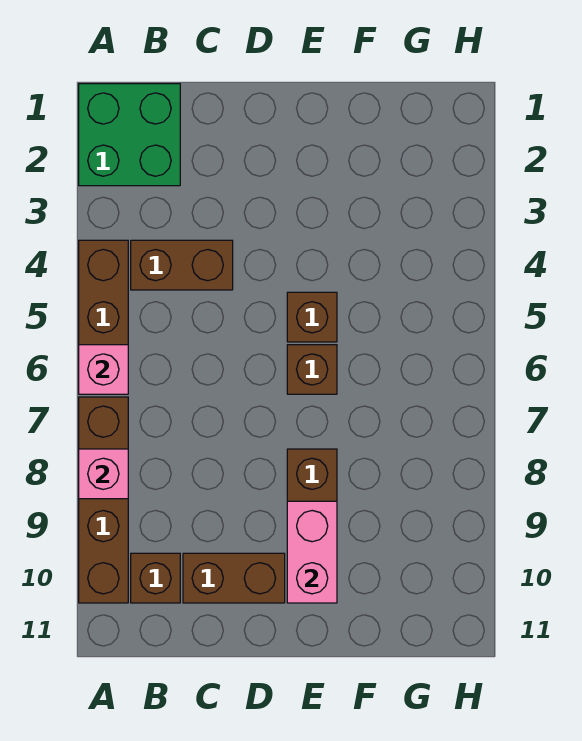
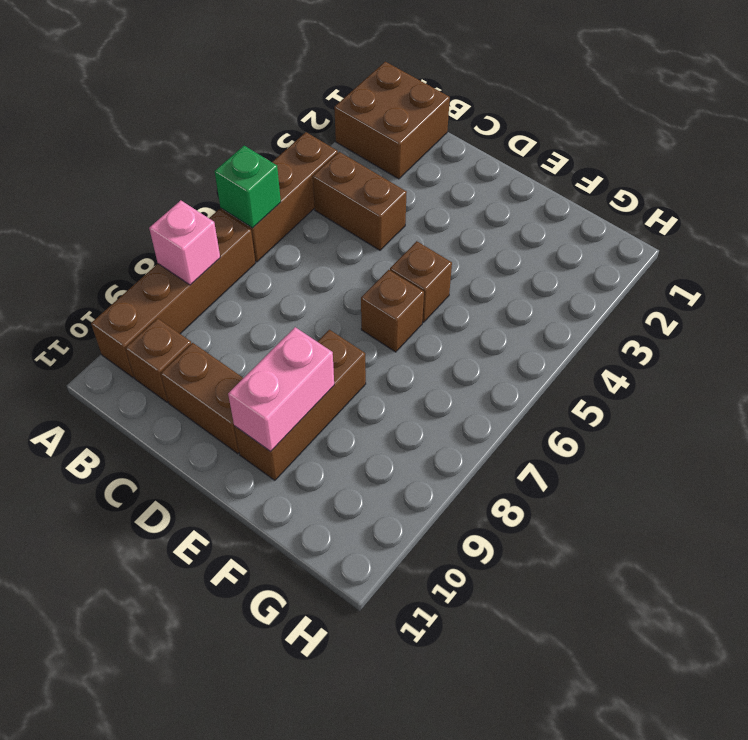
green brick A1:B2 level 1 -> brown brick A1:B2 level 1
pink brick A6 level 2 -> green brick A6 level 2

